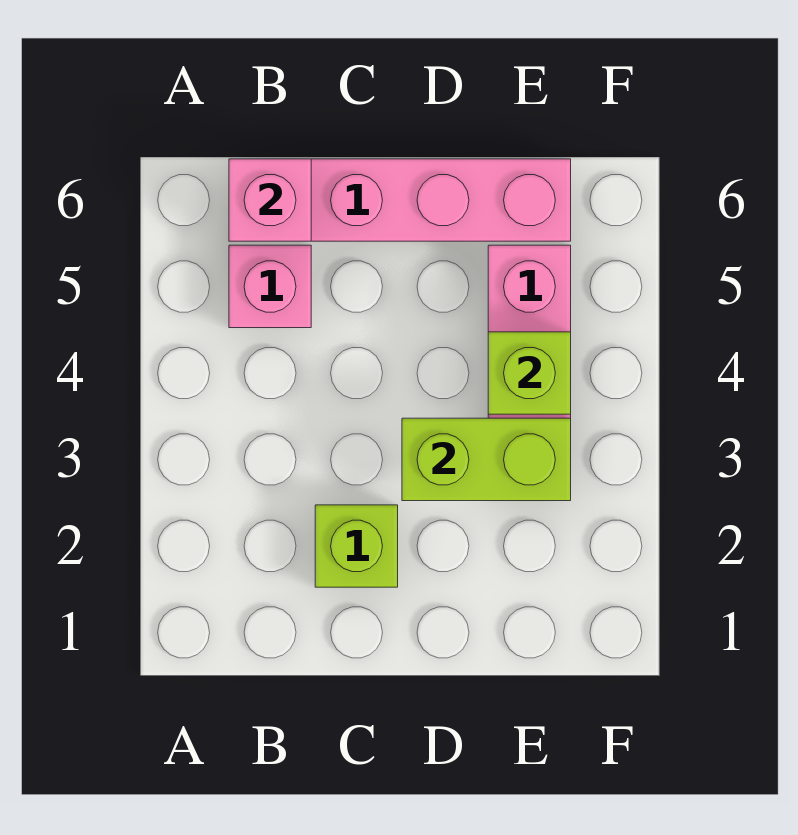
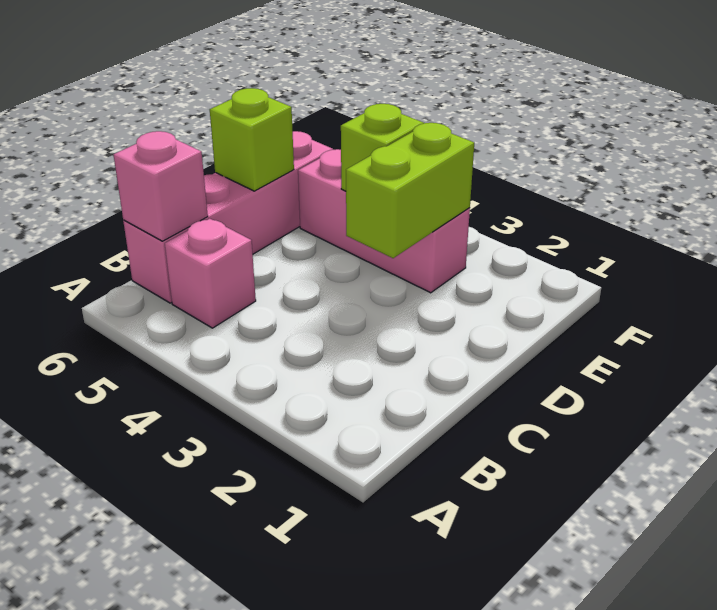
lime brick C2 level 1 -> lime brick D6 level 2

